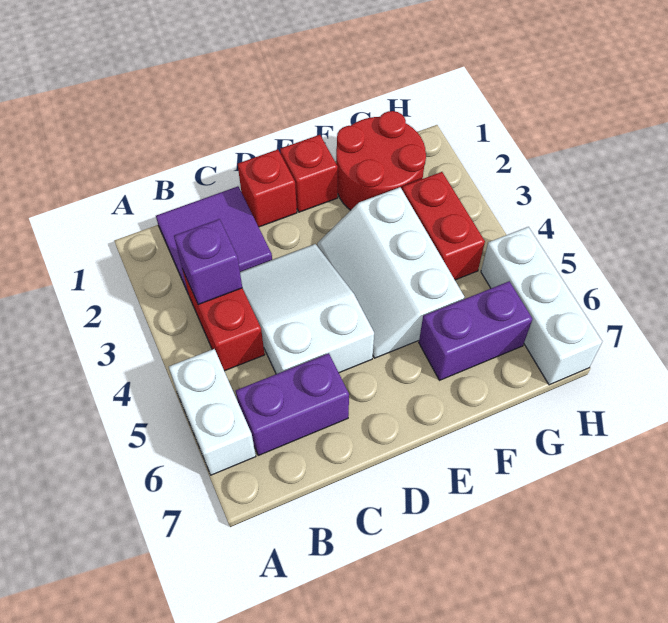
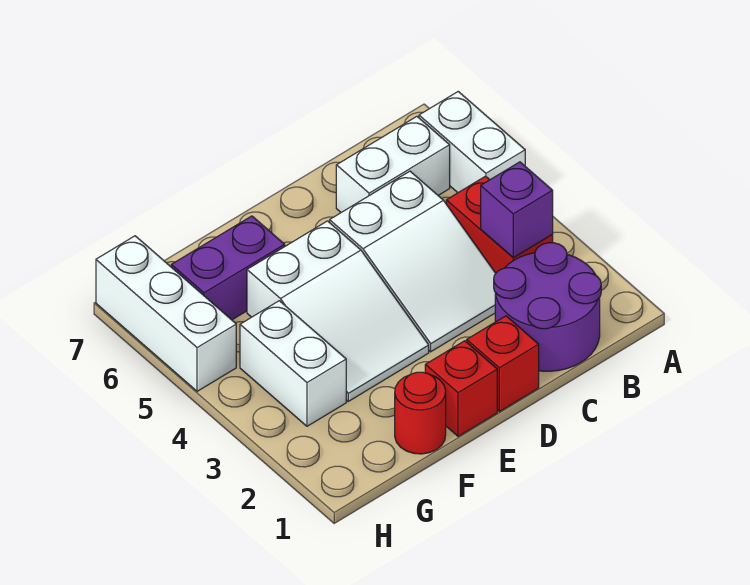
purple tile B1:C2 level 1 -> purple round brick B1:C2 level 1
purple brick B6:C6 level 1 -> white brick B6:C6 level 1
white slope E3:F5 level 1 top F -> white slope E3:F5 level 1 top 5
red round brick F1:G2 level 1 -> red round brick F1 level 1
red brick G3:G4 level 1 -> white brick G3:G4 level 1

